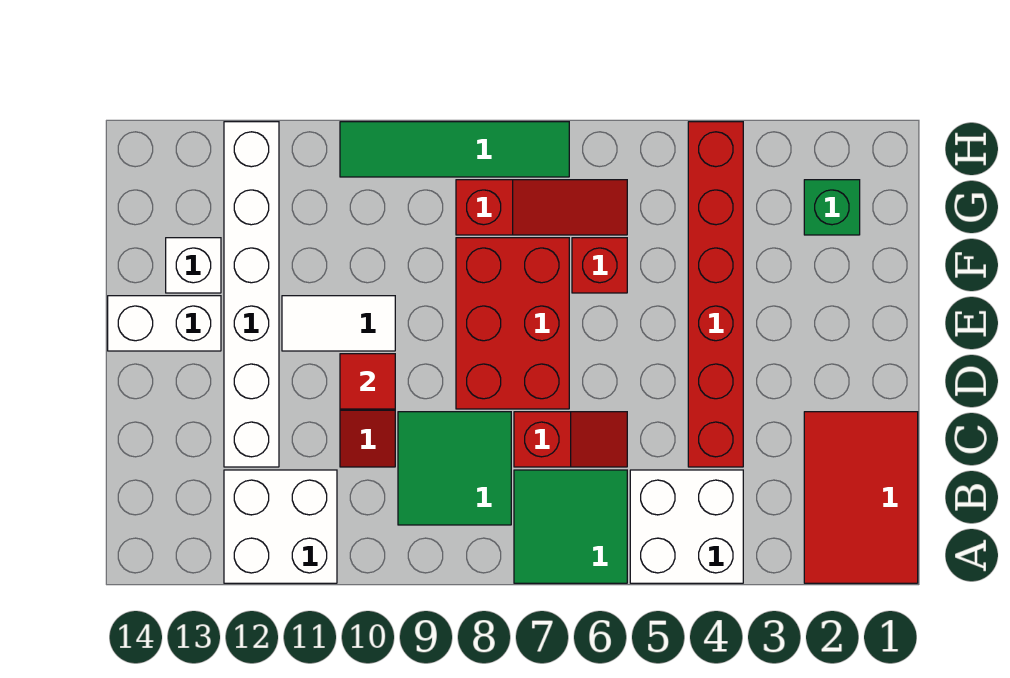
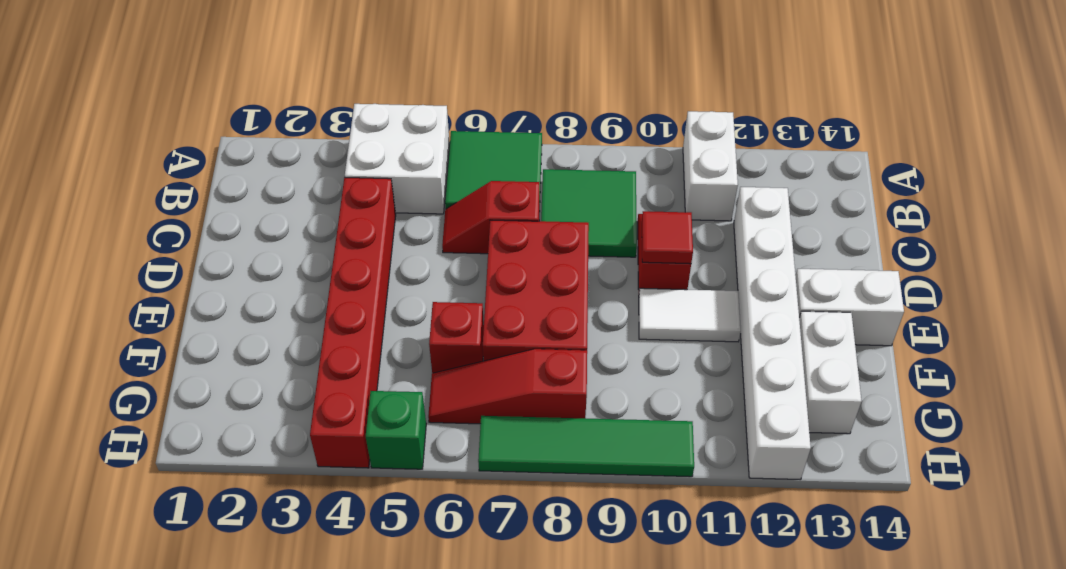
red tile A1:C2 level 1 -> none
white brick A11:B12 level 1 -> white brick A11:B11 level 1
white brick F13 level 1 -> white brick F13:G13 level 1
green brick G2 level 1 -> green brick H5 level 1

